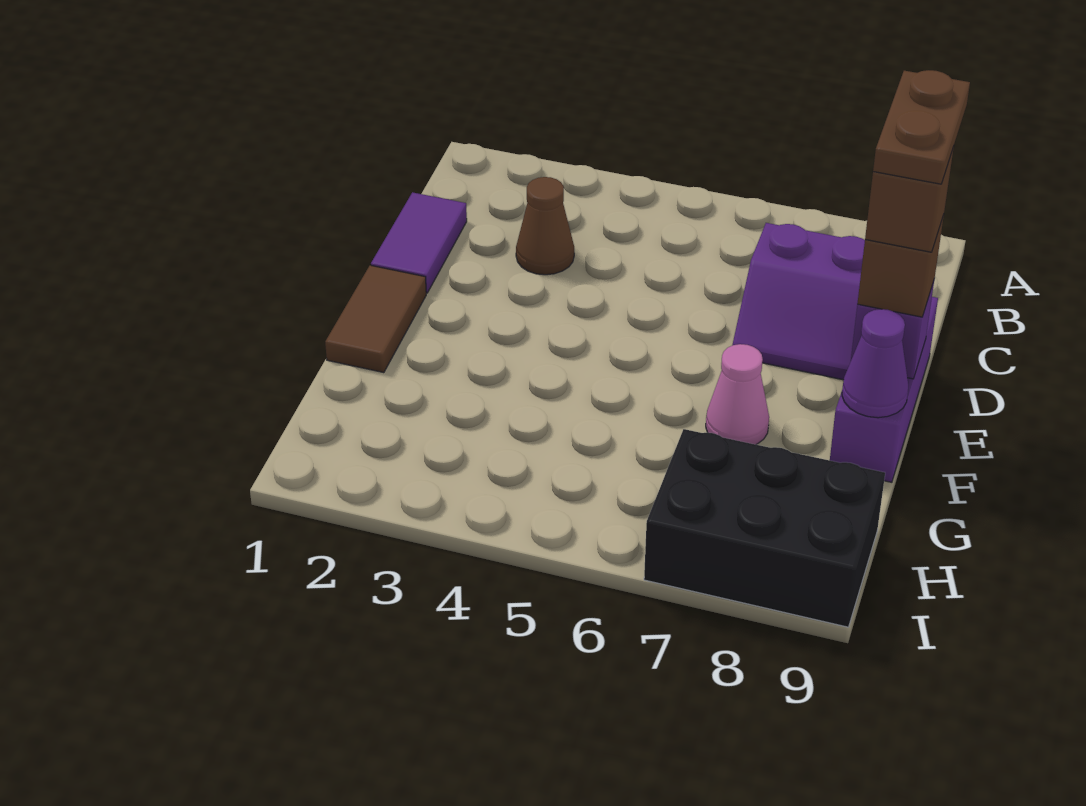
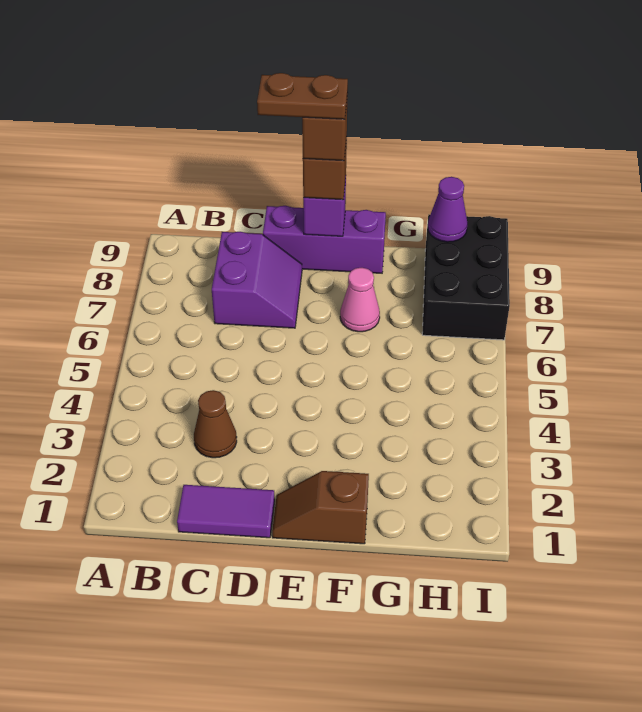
brown tile E1:F1 level 1 -> brown slope E1:F1 level 1 top F
purple cone F9 level 2 -> purple cone H9 level 2

